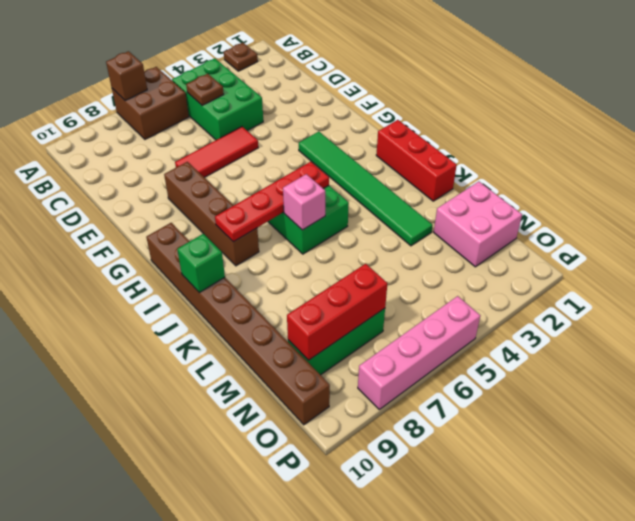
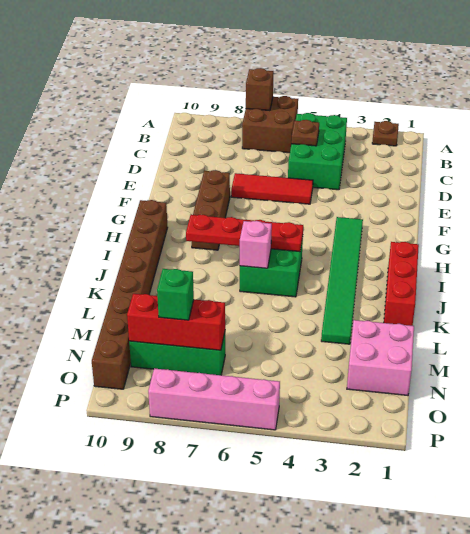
brown brick F8:I8 level 1 -> brown brick F8:H8 level 1
green brick J10 level 2 -> green brick N8 level 3

